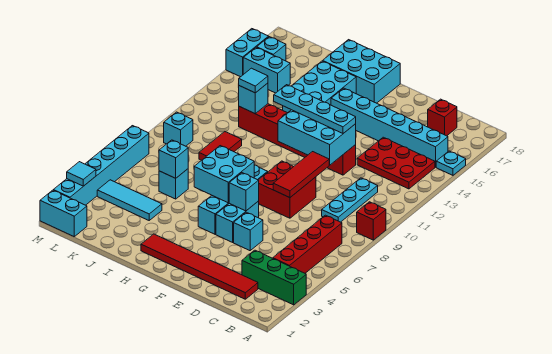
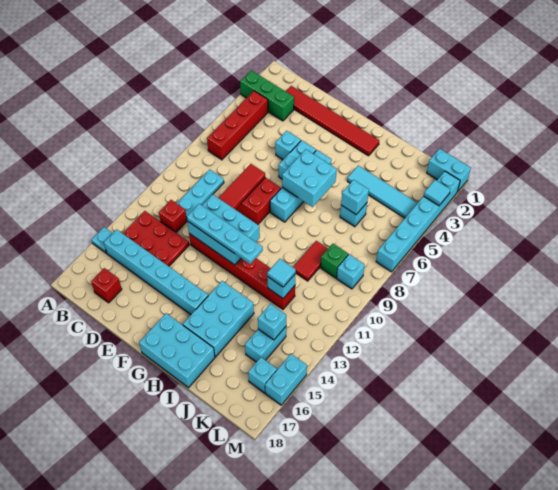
red brick A9 level 1 -> red brick C12 level 1
cyan brick F6 level 2 -> cyan brick K14 level 2
cyan tile J4:L4 level 1 -> cyan tile I4:L4 level 1
none -> green brick K9 level 1
cyan brick K15:L15 level 1 -> cyan brick K14:K15 level 1

